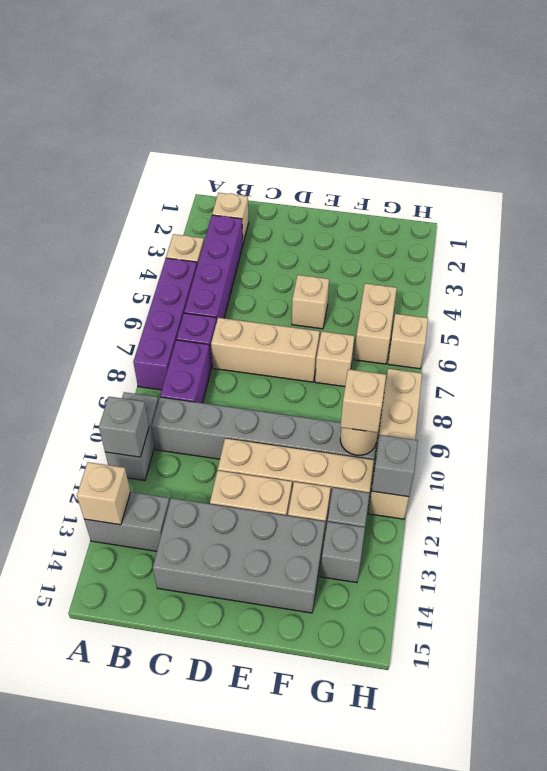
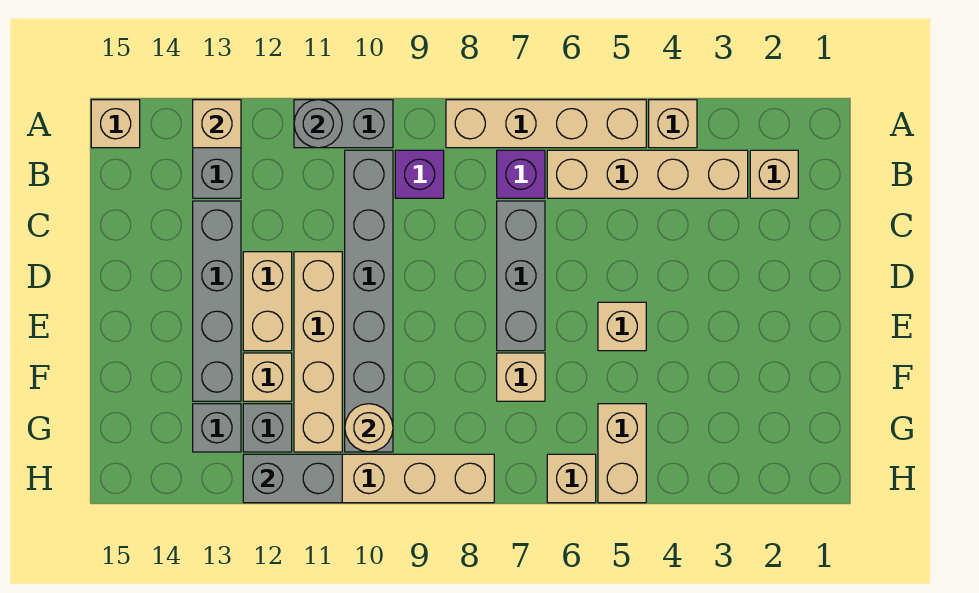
purple brick A5:A8 level 1 -> tan brick A5:A8 level 1
grey brick A11 level 2 -> grey round brick A11 level 2
purple brick B3:B6 level 1 -> tan brick B3:B6 level 1
purple brick B8:B9 level 1 -> purple brick B9 level 1
tan brick C7:E7 level 1 -> grey brick C7:E7 level 1
grey brick C13:F14 level 1 -> grey brick C13:F13 level 1
tan brick G5:G6 level 1 -> tan brick G5:H5 level 1
tan brick G10 level 3 -> tan brick A15 level 1
grey brick H11 level 2 -> grey brick H11:H12 level 2

